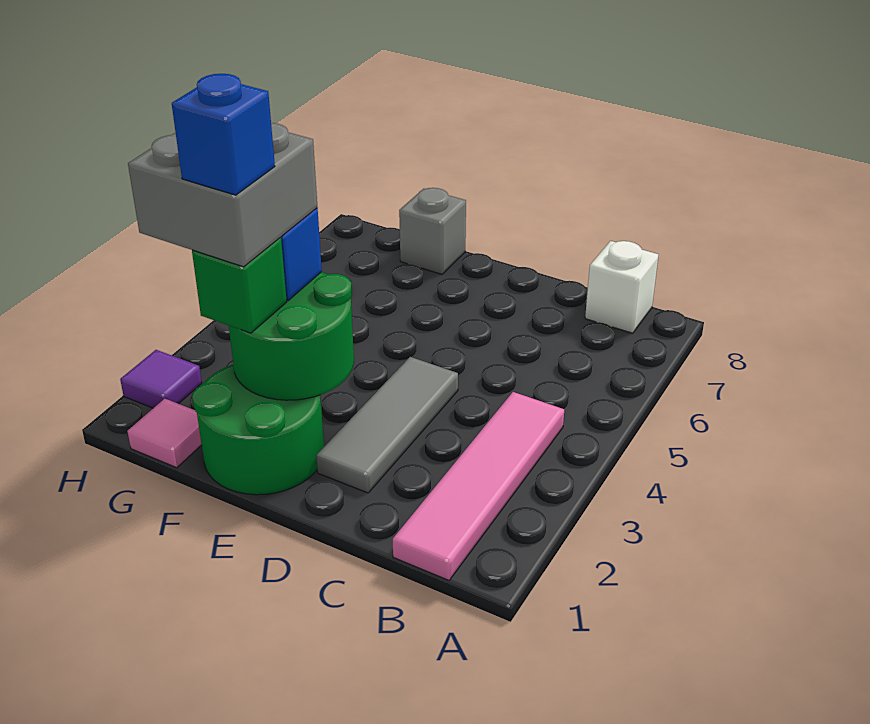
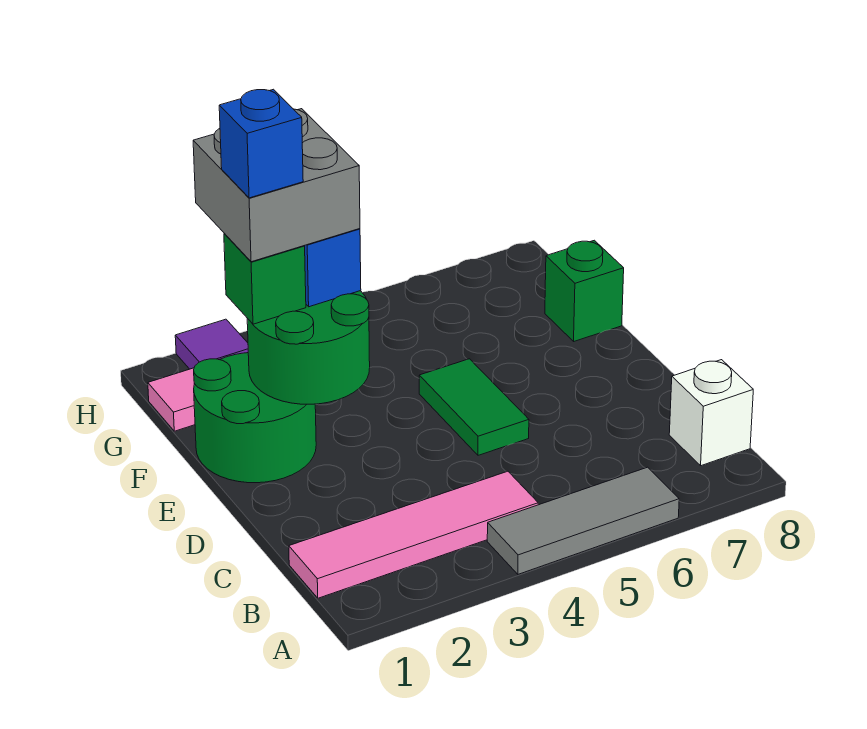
grey tile D2:D4 level 1 -> grey tile A4:A6 level 1
none -> green tile D5:E5 level 1
grey brick F8 level 1 -> green brick F8 level 1

